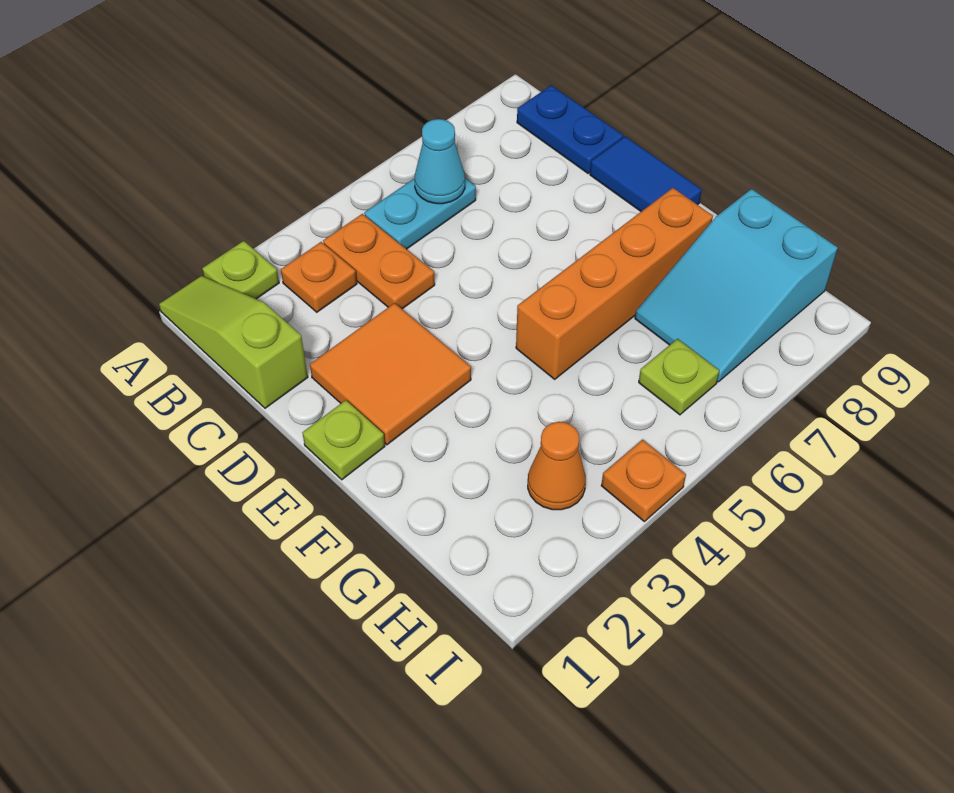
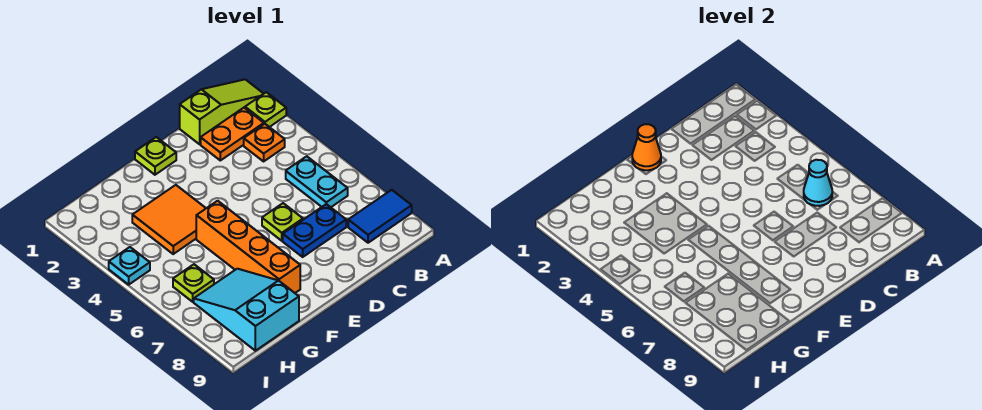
orange plate B4:C4 level 1 -> orange plate B2:C2 level 1
blue plate B9:C9 level 1 -> blue plate C7:D7 level 1
orange tile D2:E3 level 1 -> orange tile F3:G4 level 1
none -> lime plate D6 level 1
blue tile D9:E9 level 1 -> blue tile A8:B8 level 1
orange cone H3 level 1 -> orange cone E1 level 2
orange plate I4 level 1 -> cyan plate I4 level 1

